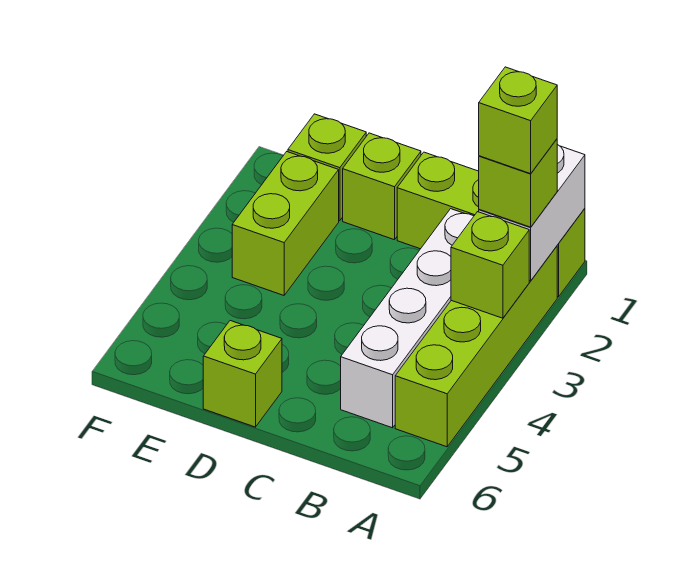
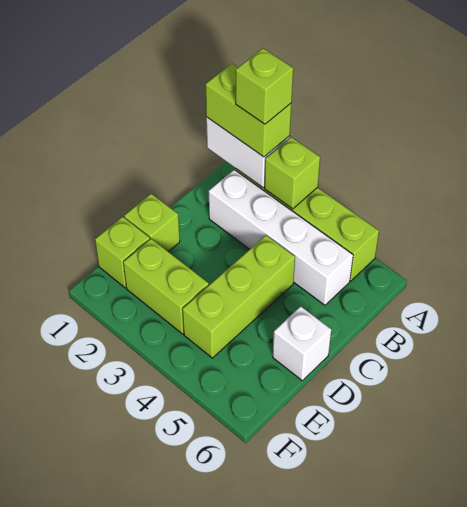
lime brick A1:C1 level 1 -> lime brick C4:E4 level 1
lime brick A2 level 3 -> lime brick A1:A2 level 3
lime brick D6 level 1 -> white brick D6 level 1

